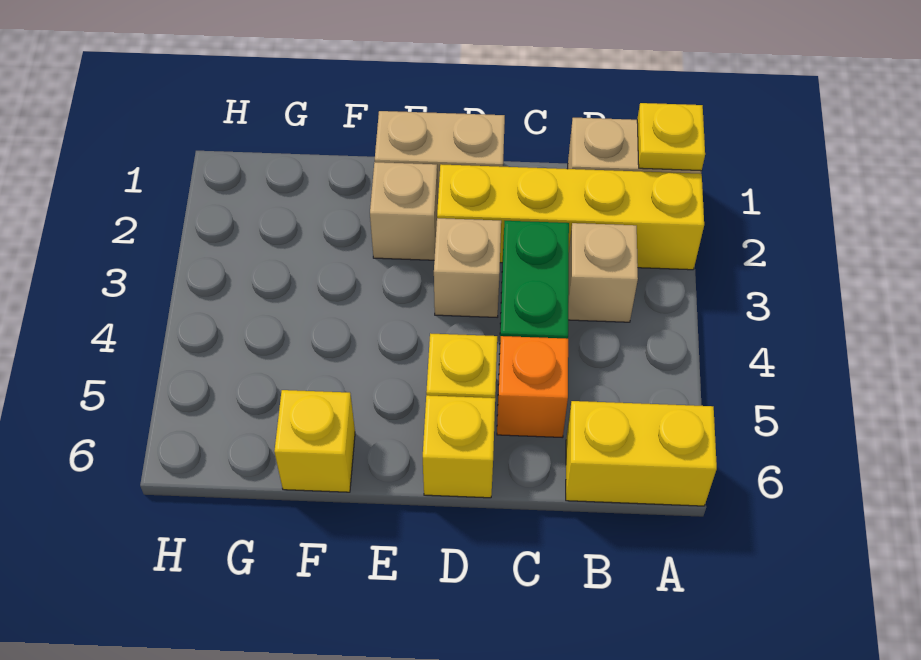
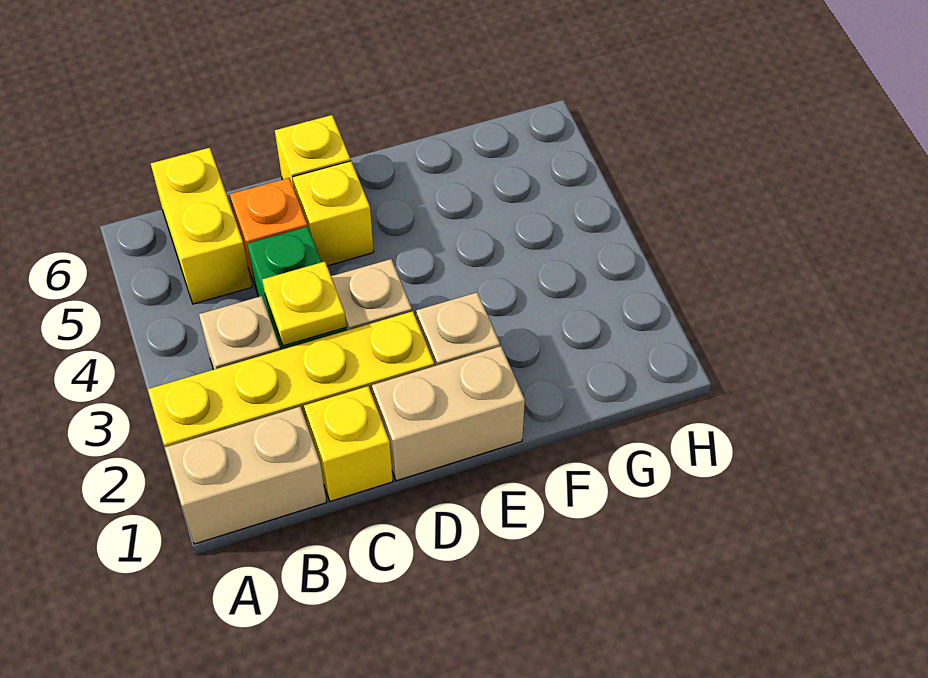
yellow plate A1 level 2 -> yellow plate C3 level 2
yellow brick A6:B6 level 1 -> yellow brick B5:B6 level 1
yellow brick F6 level 1 -> yellow brick C1 level 1

